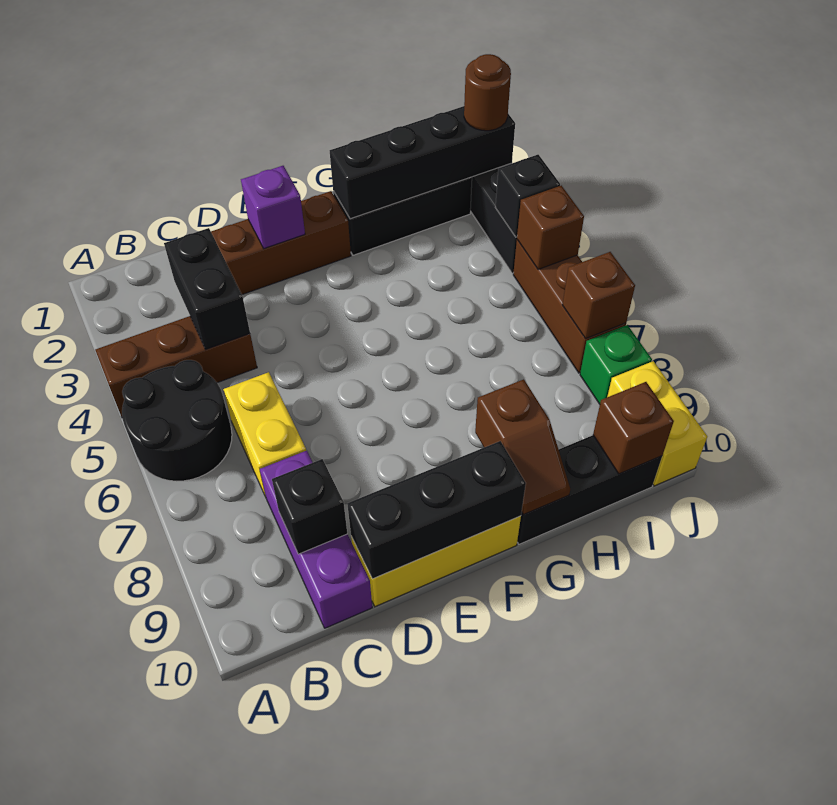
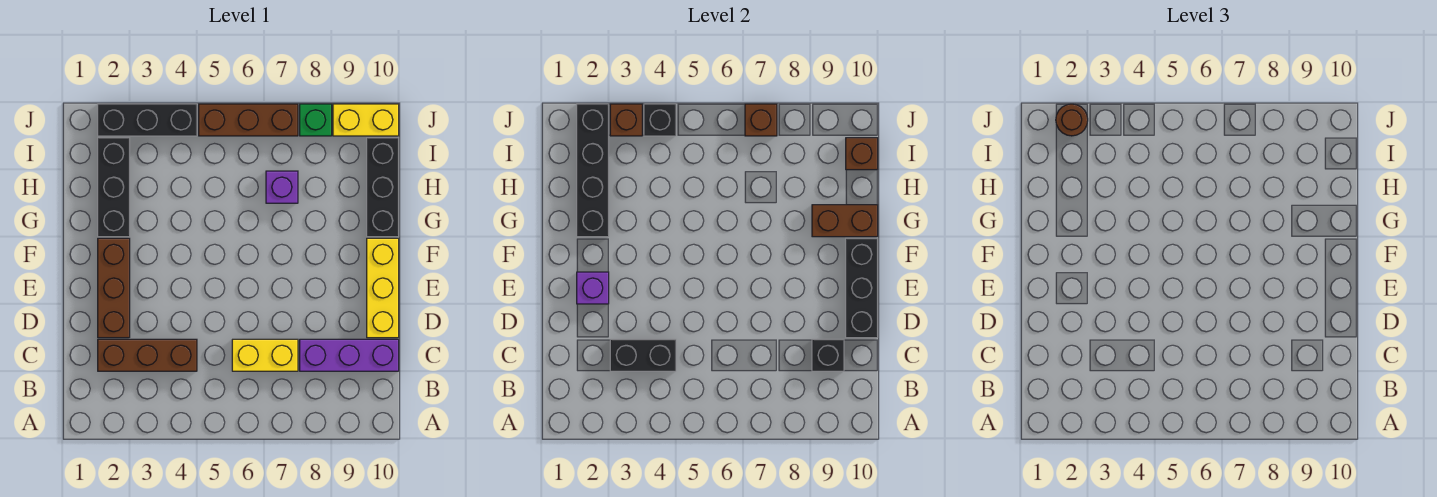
brown brick A4:C4 level 1 -> brown brick C2:C4 level 1
black round brick A5:B6 level 1 -> none
brown slope G9:G10 level 2 top 9 -> brown brick G9:G10 level 2
none -> purple brick H7 level 1
brown brick J5 level 2 -> brown brick J3 level 2

